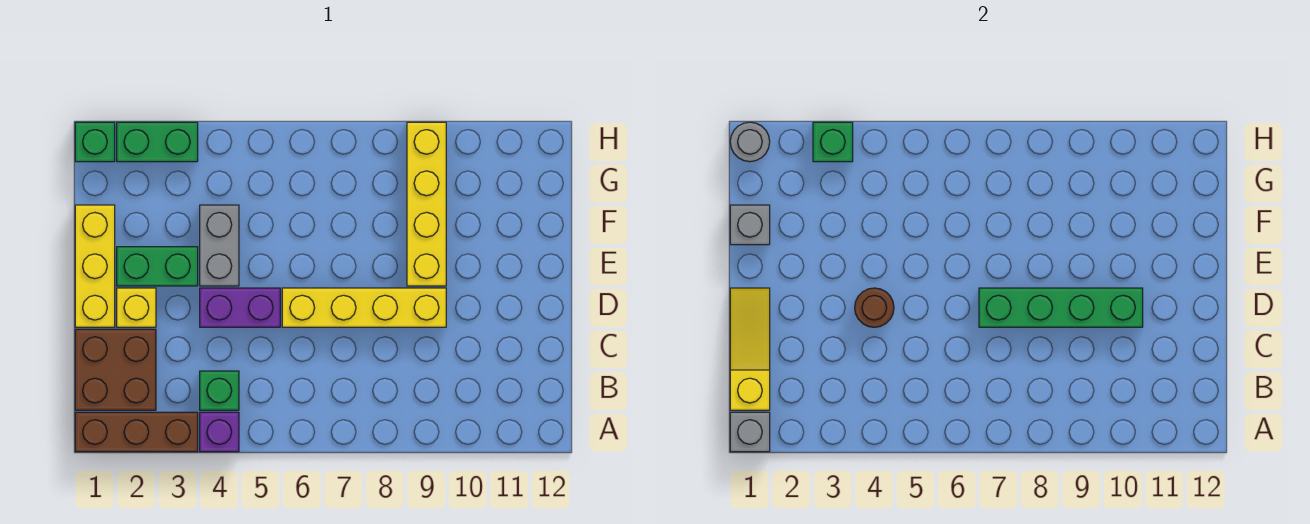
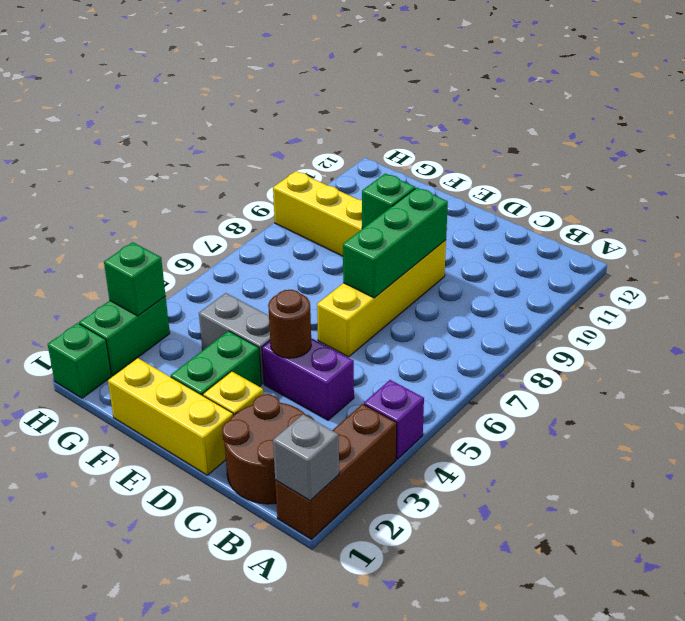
brown brick B1:C2 level 1 -> brown round brick B1:C2 level 1
yellow slope B1:D1 level 2 top B -> none
green brick B4 level 1 -> green brick E9 level 2
purple brick D4:D5 level 1 -> purple brick C4:D4 level 1
green brick D7:D10 level 2 -> green brick D7:D9 level 2
grey brick F1 level 2 -> none
grey round brick H1 level 2 -> none

